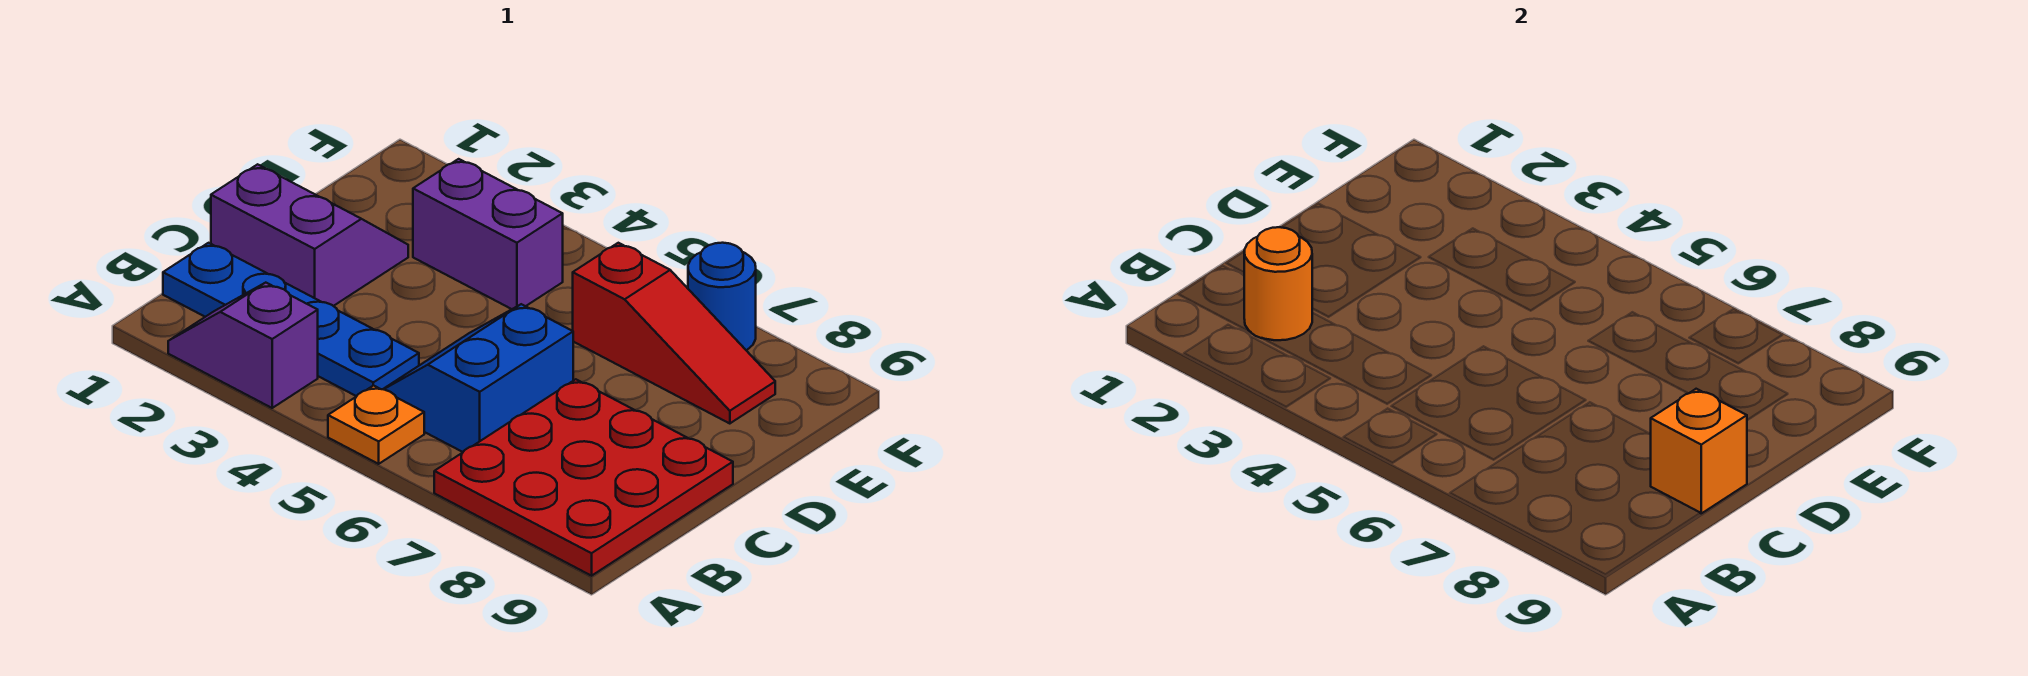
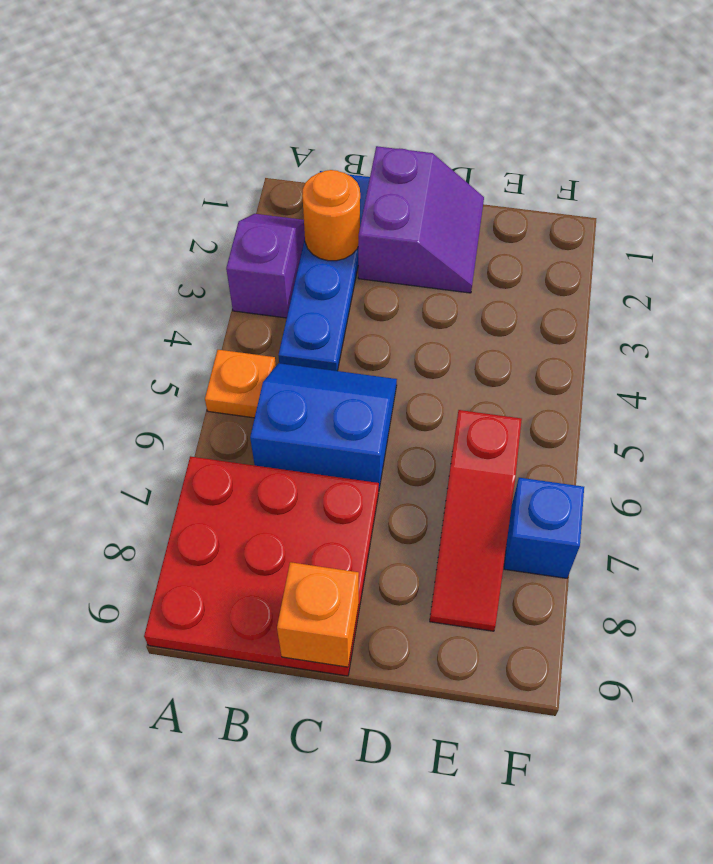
purple brick E3:E4 level 1 -> none
blue round brick F7 level 1 -> blue brick F7 level 1

